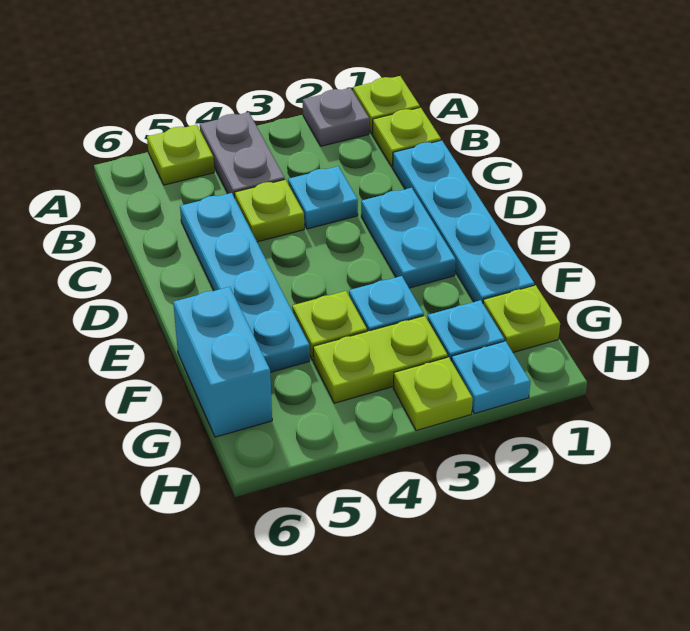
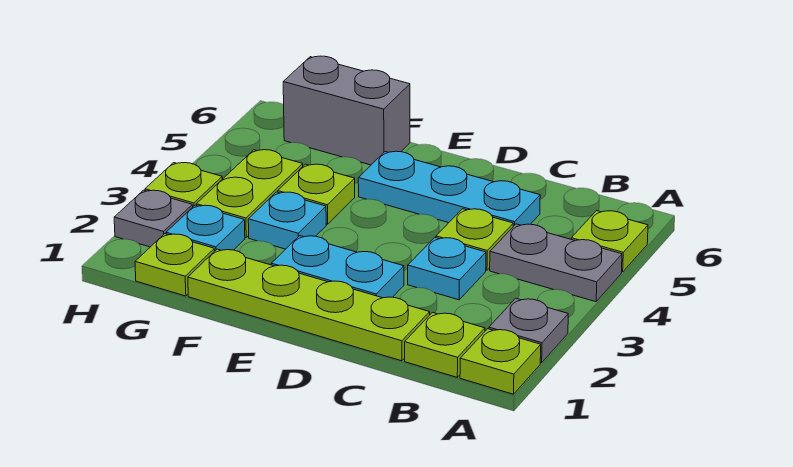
cyan plate C1:F1 level 1 -> lime plate C1:F1 level 1
cyan plate C5:F5 level 1 -> cyan plate C5:E5 level 1
cyan brick F6:G6 level 1 -> grey brick F6:G6 level 1
cyan plate H2 level 1 -> grey plate H2 level 1

